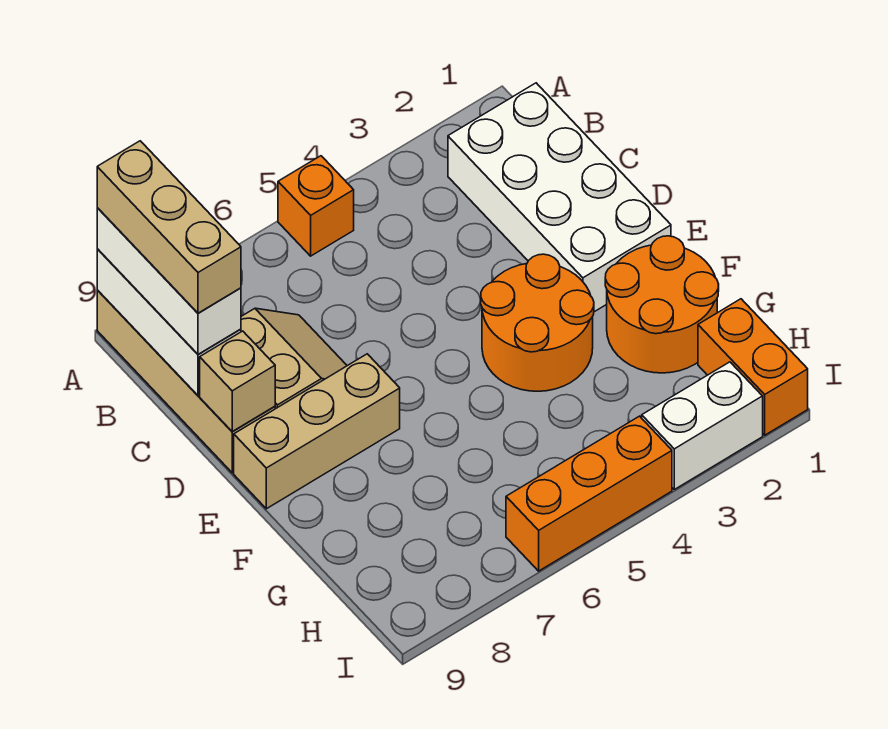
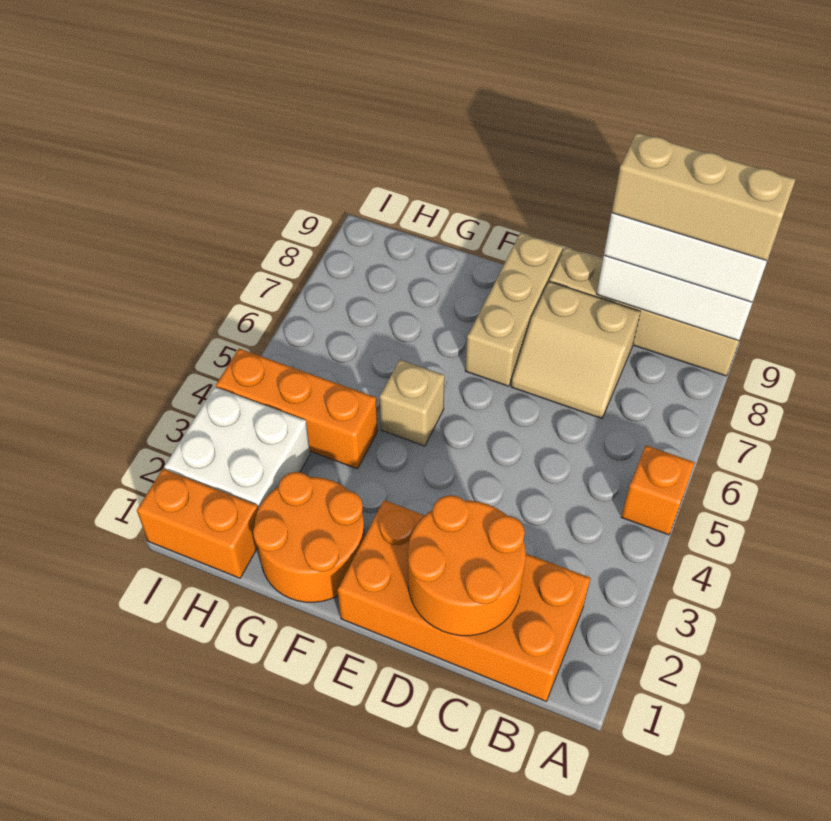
white brick B1:E2 level 1 -> orange brick B1:E2 level 1
tan brick D9 level 2 -> tan brick F5 level 1
orange round brick E3:F4 level 1 -> orange round brick C1:D2 level 2
white brick I2:I3 level 1 -> white brick H2:I3 level 1
orange brick I4:I6 level 1 -> orange brick G4:I4 level 1

